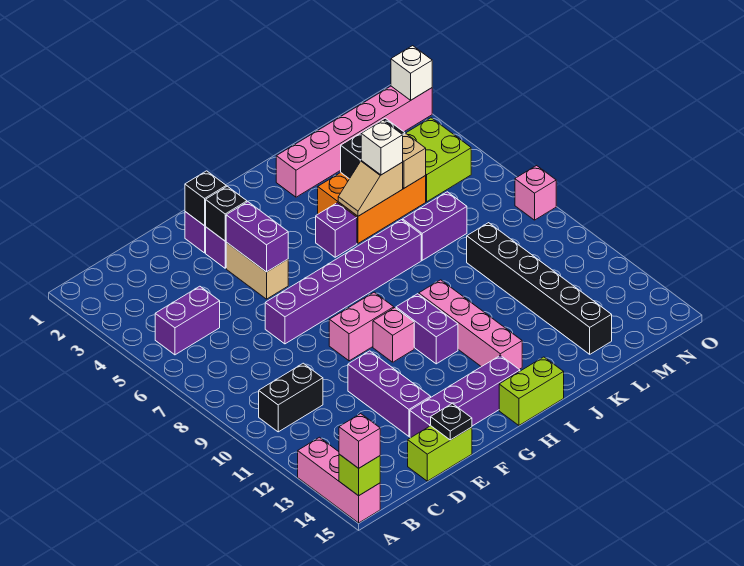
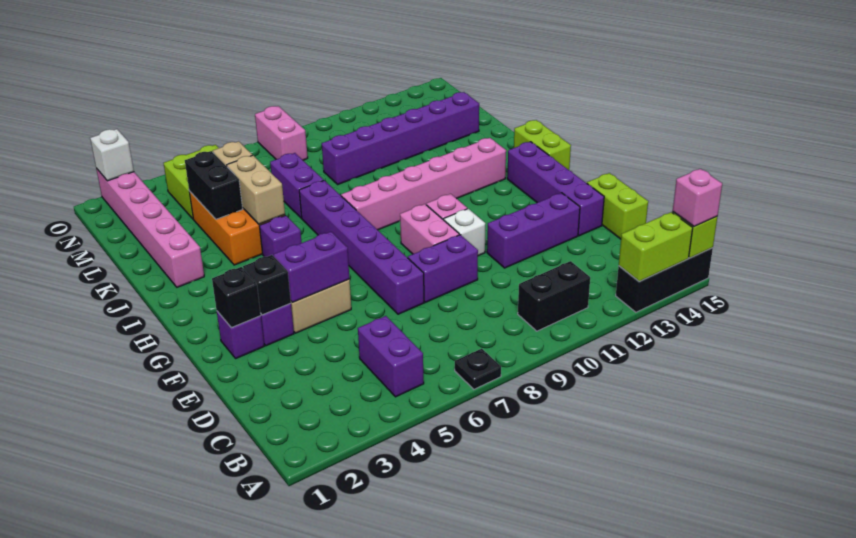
pink brick A13:A15 level 1 -> black brick A13:A15 level 1
none -> lime brick A13:A14 level 2
black brick B10:C10 level 1 -> black brick B10:B11 level 1
black plate E15 level 2 -> black plate A7 level 1
purple brick H10:H11 level 1 -> purple brick E8:E9 level 1
pink brick I10:I13 level 1 -> pink brick I8:I13 level 1
tan slope J5:K5 level 2 top K -> tan brick J5:K5 level 2
white brick K5 level 3 -> white brick F10 level 1
black brick L9:L14 level 1 -> purple brick L9:L14 level 1
pink brick O8 level 1 -> pink brick N8:O8 level 1

